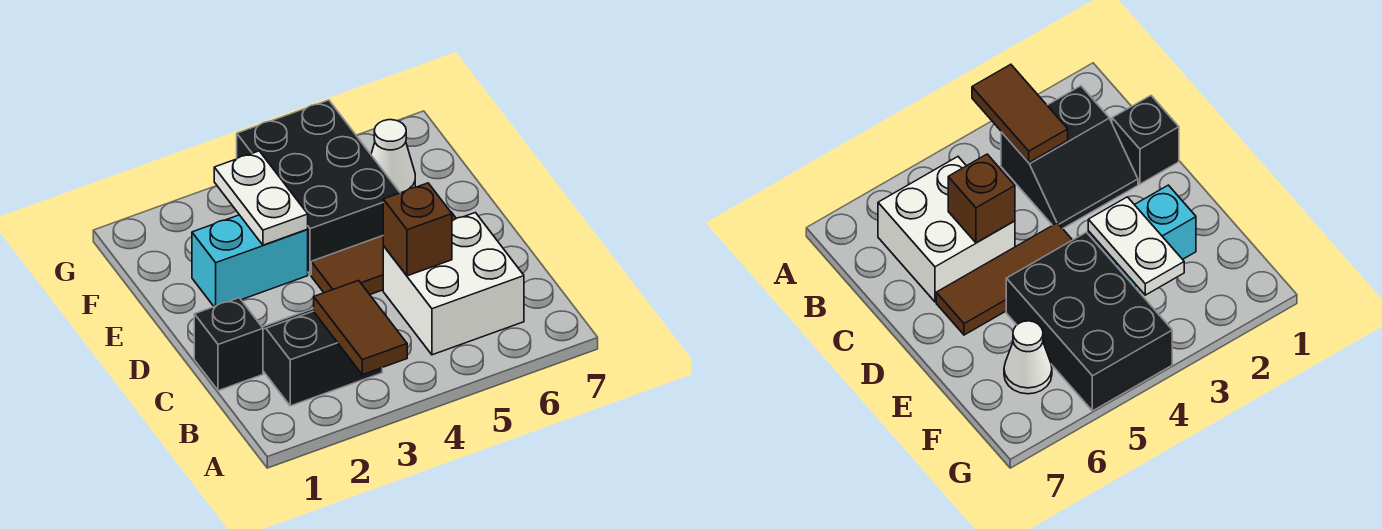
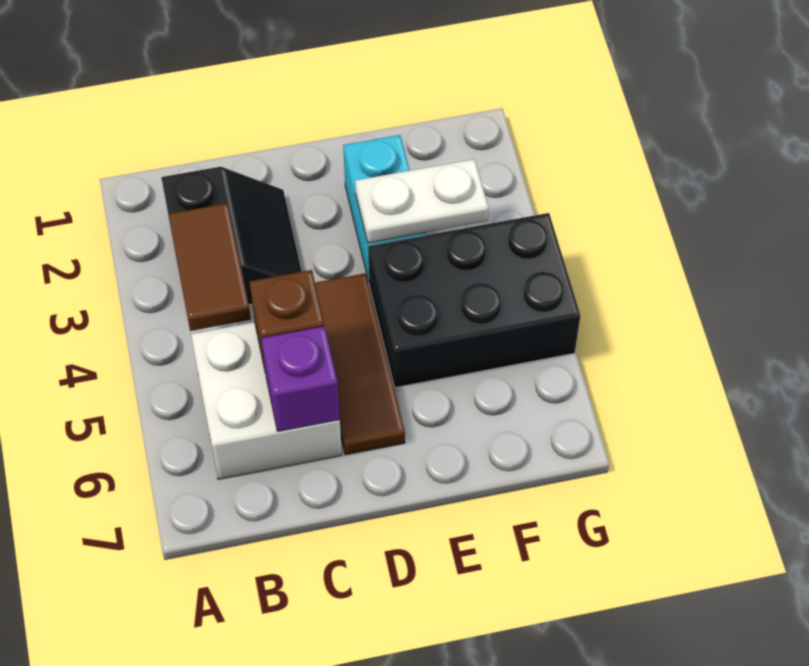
brown tile A3:B3 level 2 -> brown tile B3:B4 level 2
black brick C1 level 1 -> none
none -> purple brick C6 level 2
white cone F6 level 1 -> none

